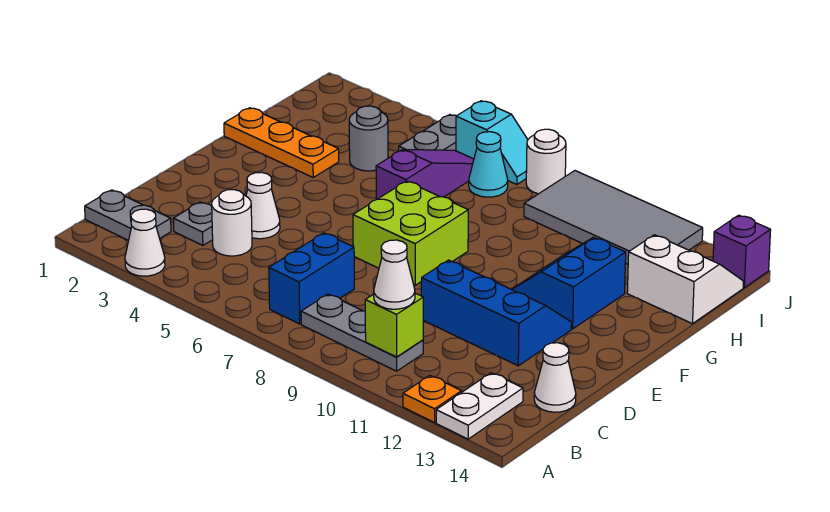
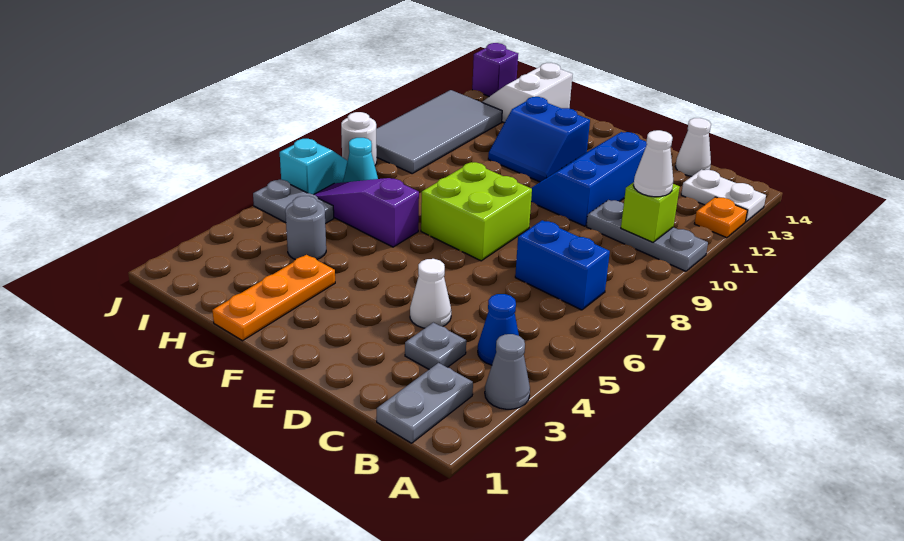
white cone A3 level 1 -> grey cone A3 level 1
none -> blue cone B4 level 1
grey plate B8:B10 level 1 -> grey plate A10:C10 level 1
white round brick C4 level 1 -> none

